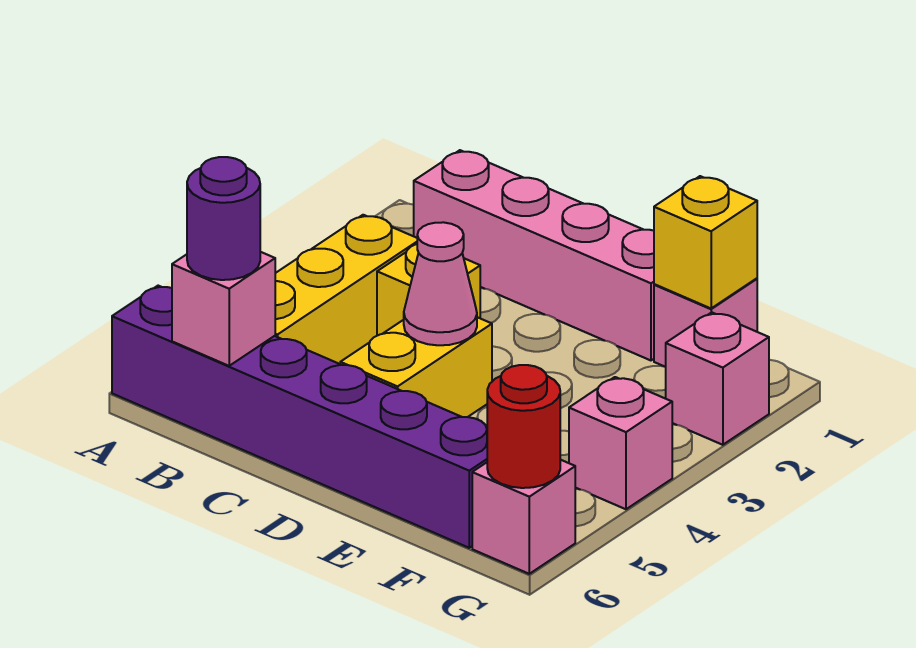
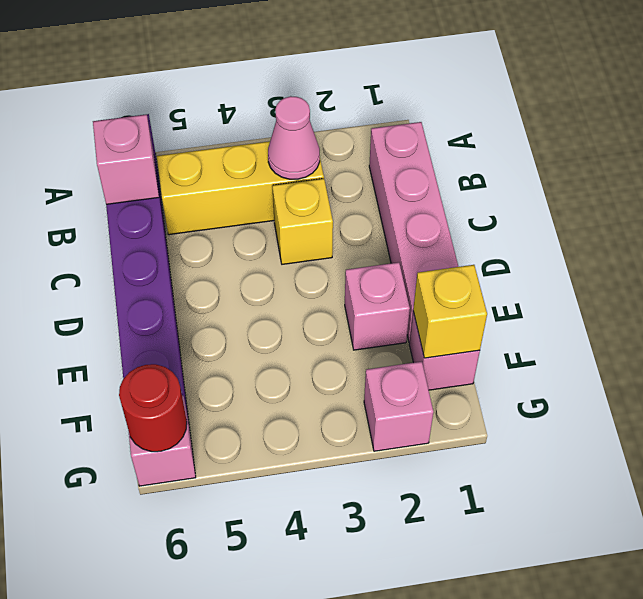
purple round brick B6 level 3 -> none
yellow brick D4:D5 level 1 -> none
pink cone D4 level 2 -> pink cone B3 level 2
pink brick G4 level 1 -> pink brick E2 level 1

